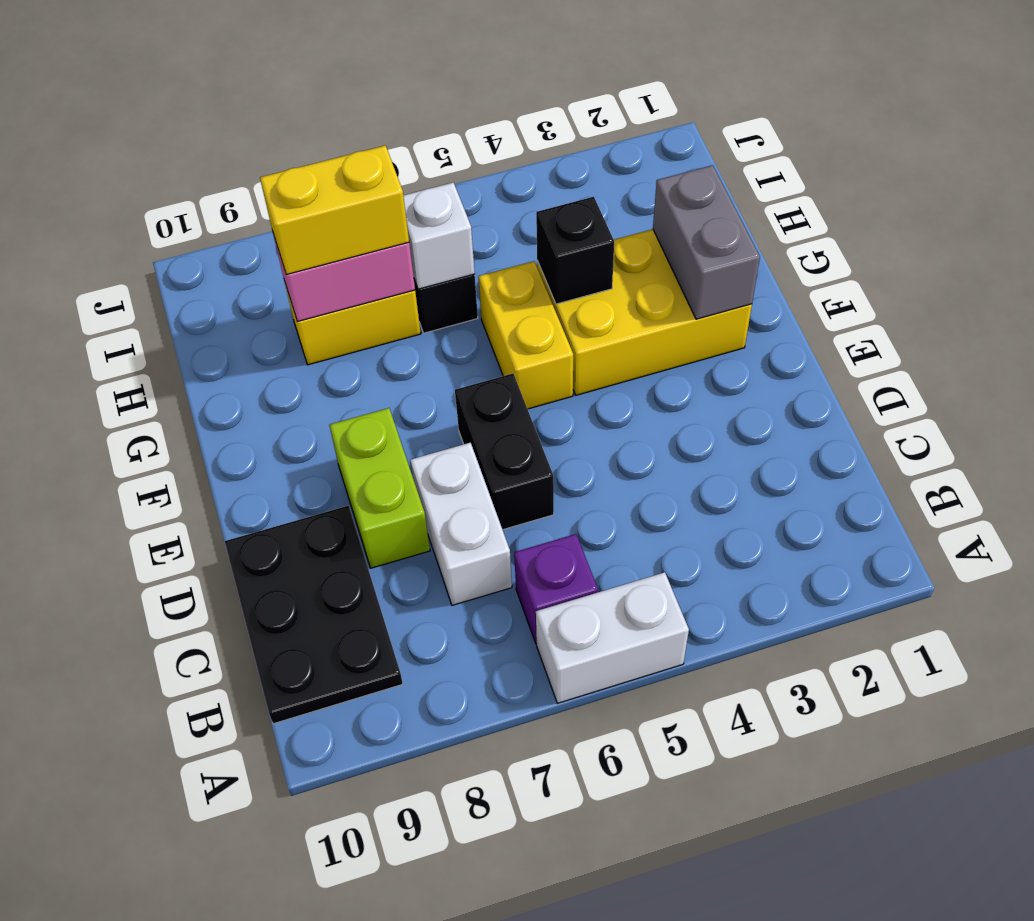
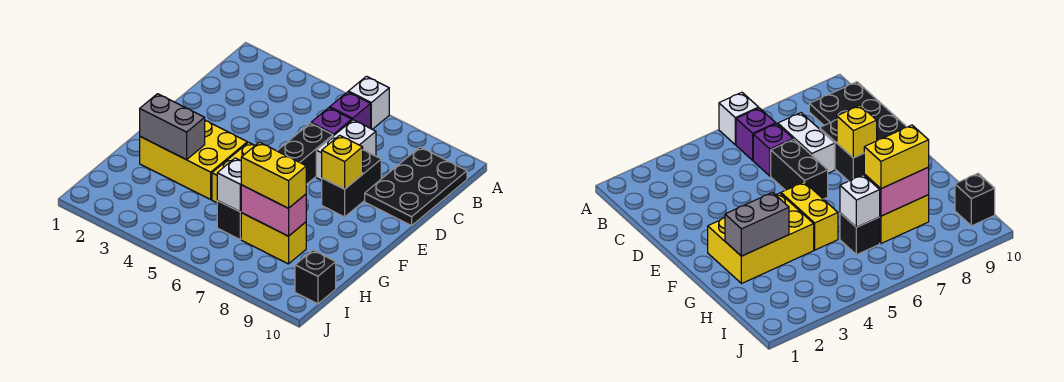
white brick A5:A6 level 1 -> white brick A6 level 1
none -> purple brick C6 level 1
lime brick D8:E8 level 1 -> black brick D8:E8 level 1
none -> yellow brick E8 level 2
grey brick F2:G2 level 2 -> grey brick G2:G3 level 2
black brick G4 level 2 -> black brick I10 level 1

